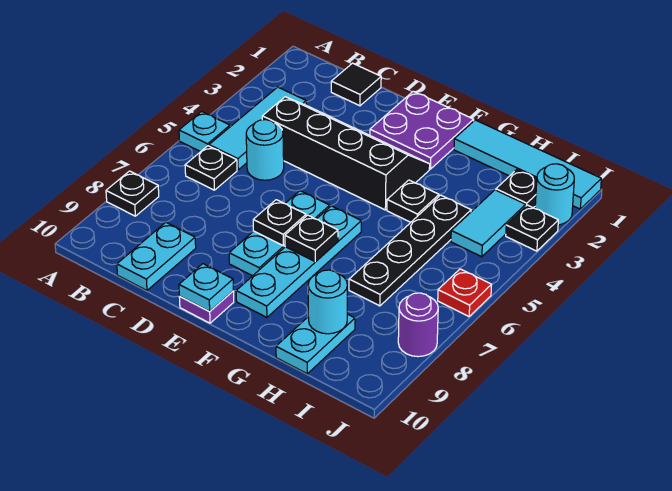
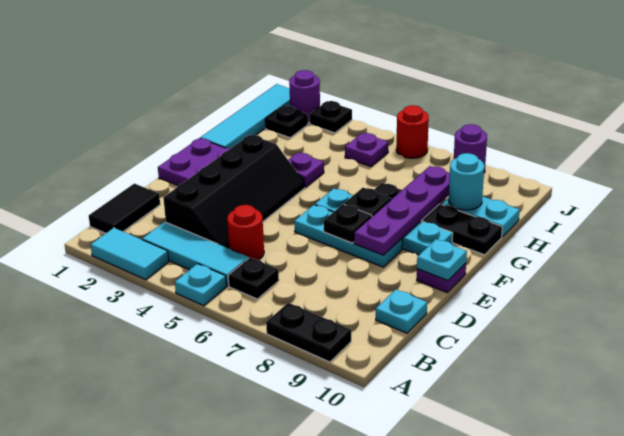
black plate A8 level 1 -> black plate A8:A9 level 1
black tile C1 level 1 -> black tile B1:C1 level 1
black slope C3:F4 level 1 top 4 -> black slope C3:F4 level 1 top 3
cyan round brick C5 level 1 -> red round brick C5 level 1
cyan plate C9:C10 level 1 -> cyan plate C10 level 1
none -> purple plate E8:H8 level 2
black plate G4 level 1 -> purple plate G4 level 1
black plate H4:H7 level 1 -> black plate G7:G10 level 1
cyan tile I3:I4 level 1 -> cyan tile A2:A3 level 1
none -> purple plate I5 level 1
cyan round brick J2 level 1 -> purple round brick J2 level 1
red plate J6 level 1 -> red round brick J6 level 1

